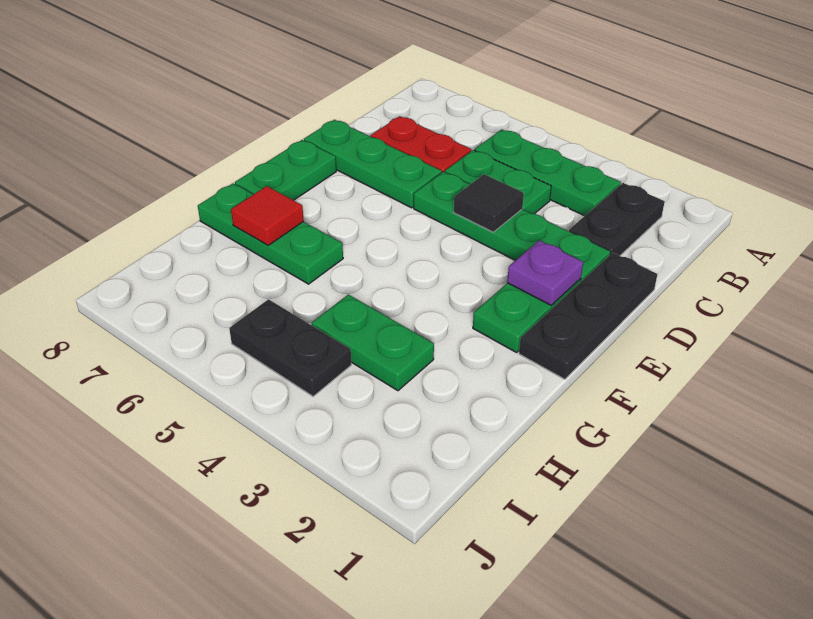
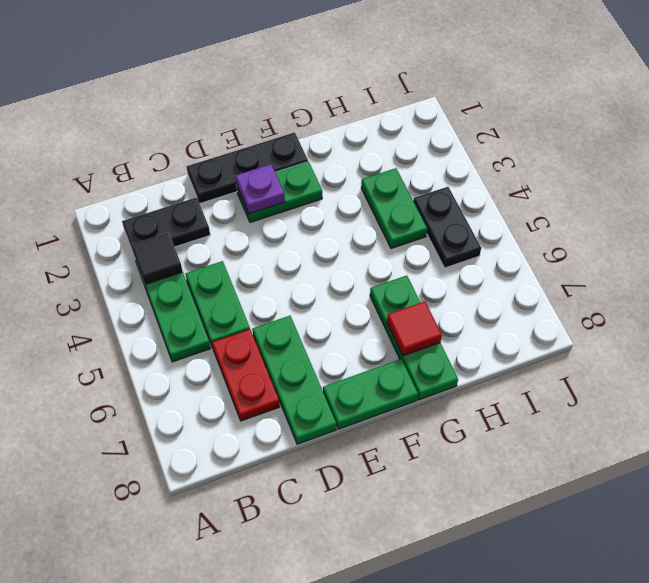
green plate D2:D5 level 1 -> none
black tile D4 level 2 -> black tile B3 level 2

